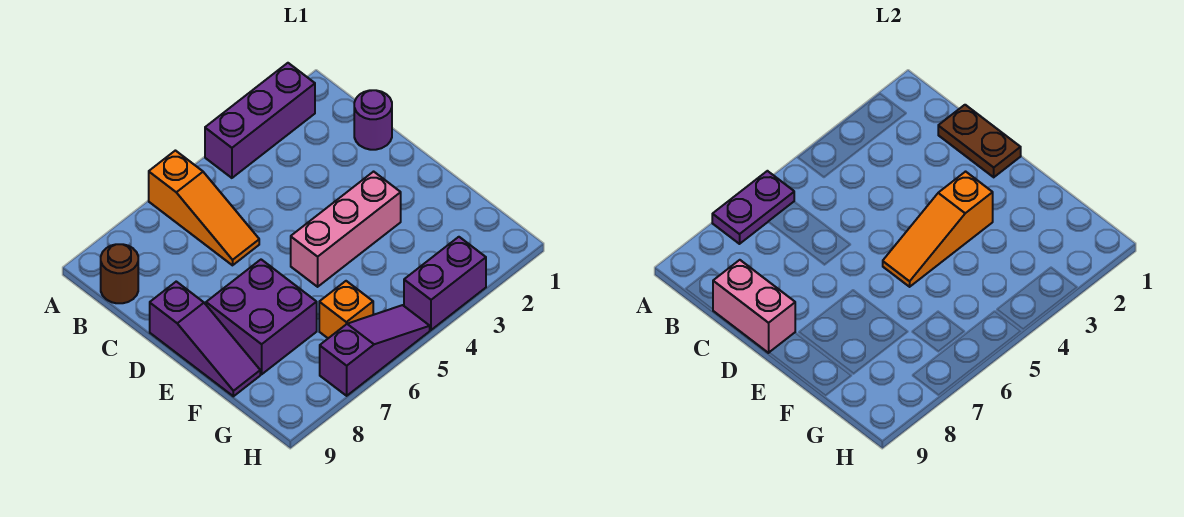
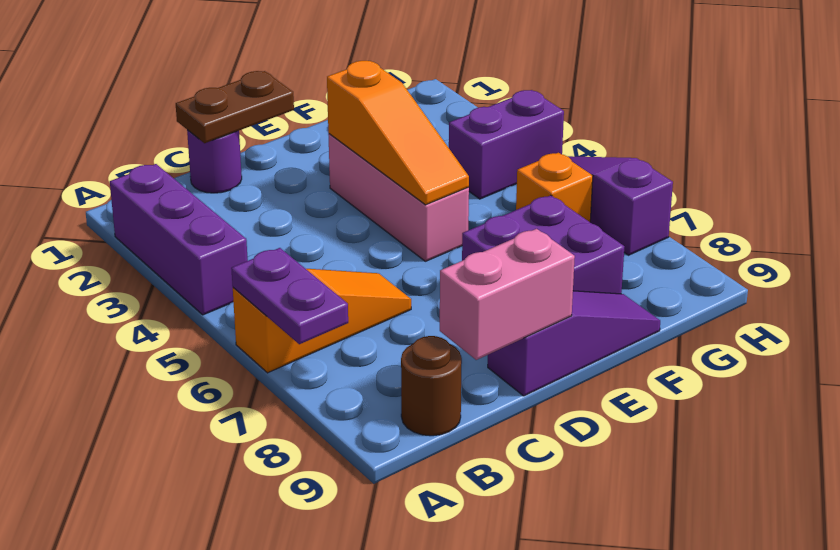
purple brick H3:H4 level 1 -> purple brick G4:H4 level 1

